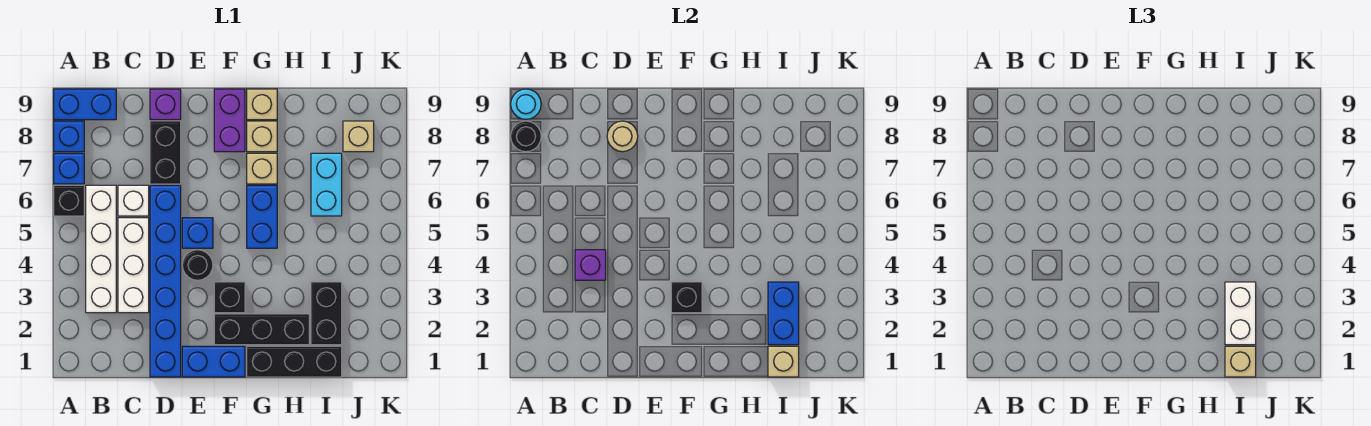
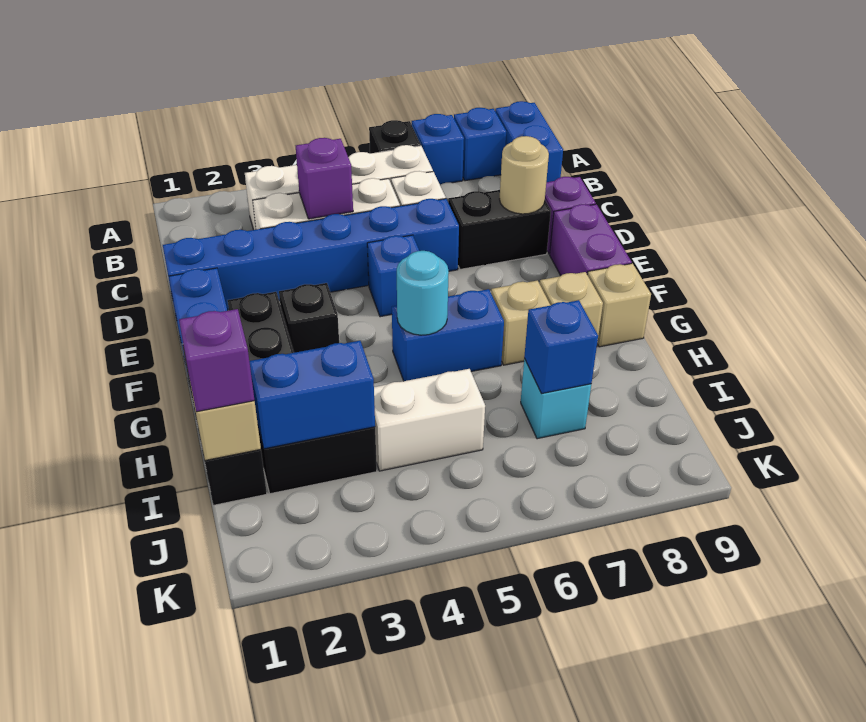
black round brick A8 level 2 -> none
cyan round brick A9 level 2 -> cyan round brick G5 level 2
black round brick E4 level 1 -> none
black brick F3 level 2 -> none
purple brick F8:F9 level 1 -> purple brick E9:F9 level 1
tan brick I1 level 3 -> purple brick I1 level 3
white brick I2:I3 level 3 -> white brick I4:I5 level 1
cyan brick I6:I7 level 1 -> cyan brick I7 level 1
none -> blue brick I7 level 2
tan brick J8 level 1 -> none

